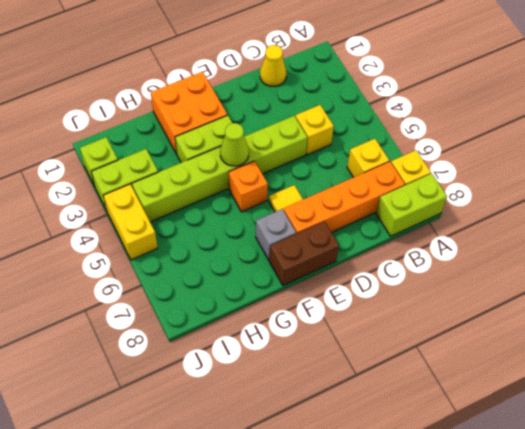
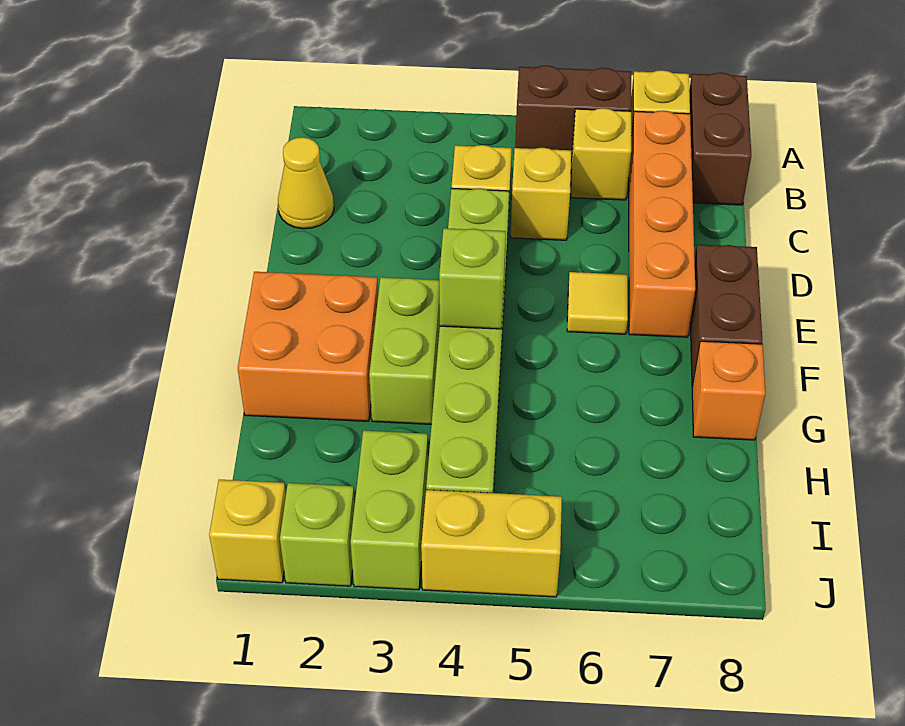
none -> brown brick A5:A6 level 1
lime brick A8:B8 level 1 -> brown brick A8:B8 level 1
none -> yellow brick C5 level 1
lime cone F4 level 2 -> lime brick F4 level 2
orange brick F5 level 1 -> orange brick G8 level 1
grey brick F7 level 1 -> none
none -> yellow brick J1 level 1

